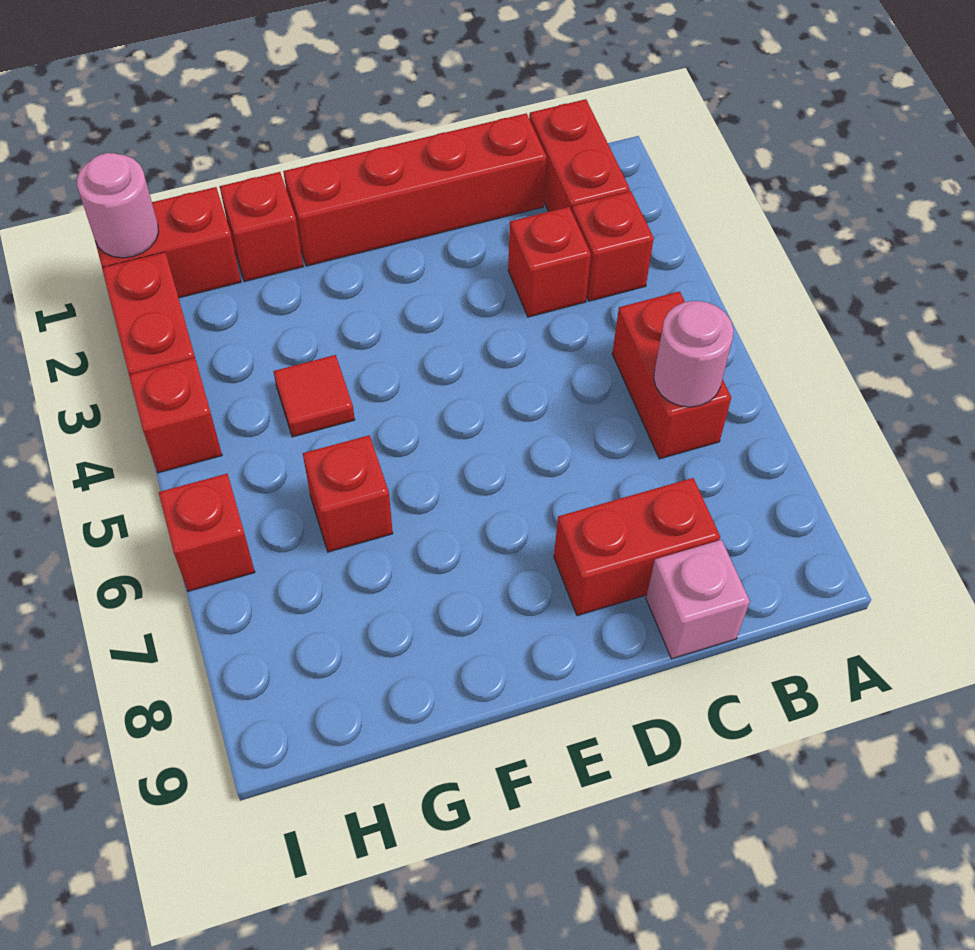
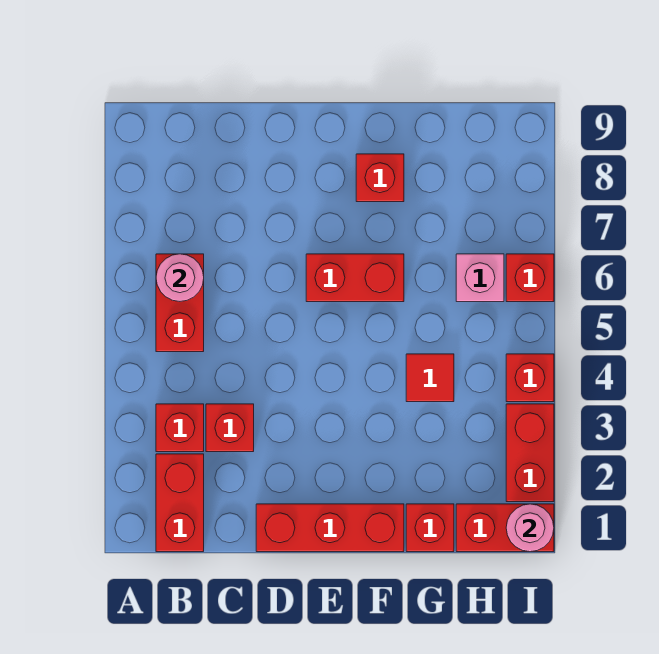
red brick C1:F1 level 1 -> red brick D1:F1 level 1
red brick C8:D8 level 1 -> red brick E6:F6 level 1
pink brick C9 level 1 -> pink brick H6 level 1
red brick G6 level 1 -> red brick F8 level 1

